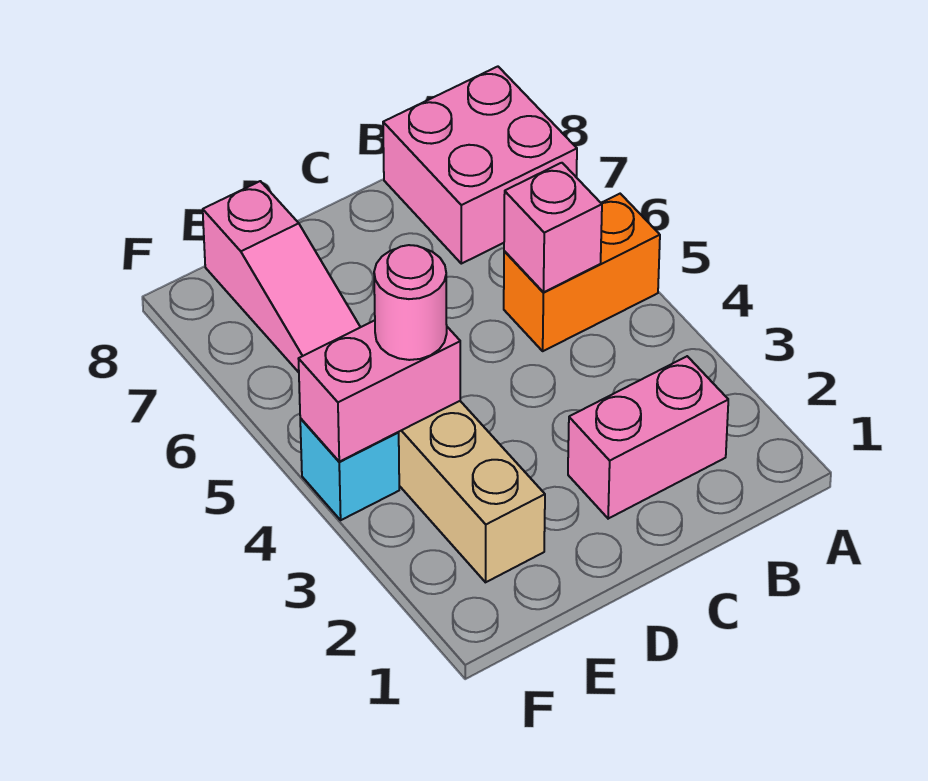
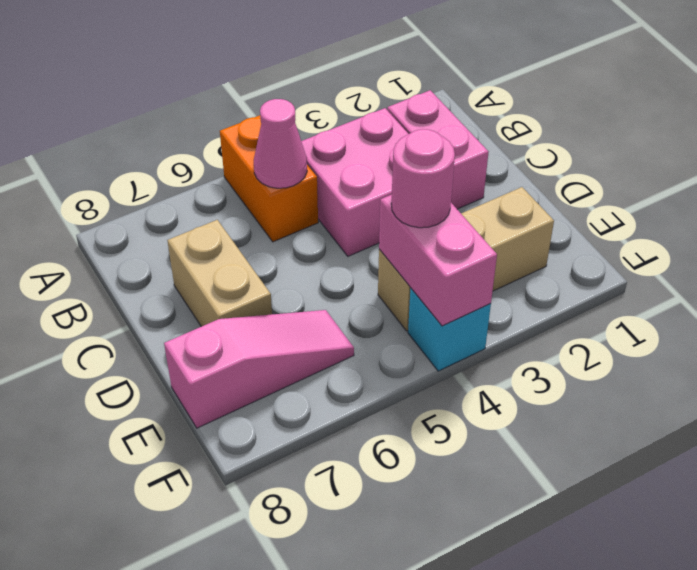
pink brick A7:B8 level 1 -> pink brick B3:C4 level 1
pink brick B5 level 2 -> pink cone B5 level 2
none -> tan brick C7:D7 level 1

